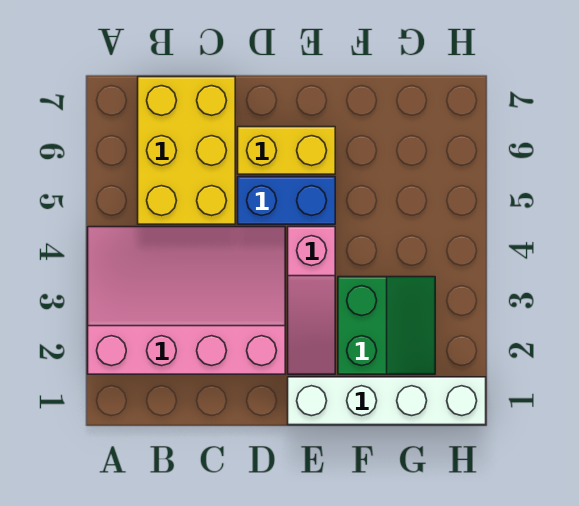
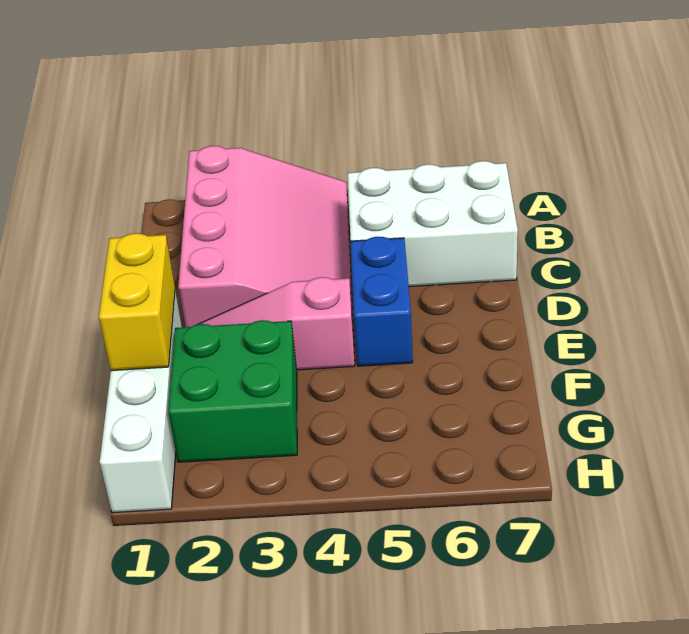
yellow brick B5:C7 level 1 -> white brick B5:C7 level 1
yellow brick D6:E6 level 1 -> yellow brick E1:F1 level 2
green slope F2:G3 level 1 top F -> green brick F2:G3 level 1

